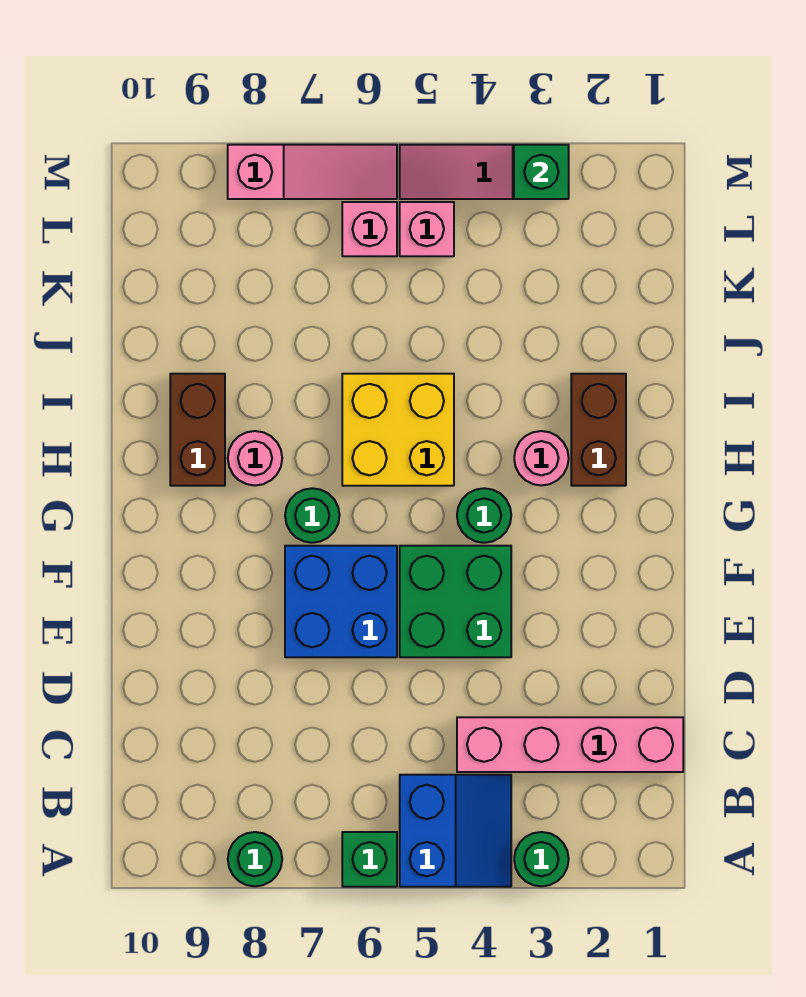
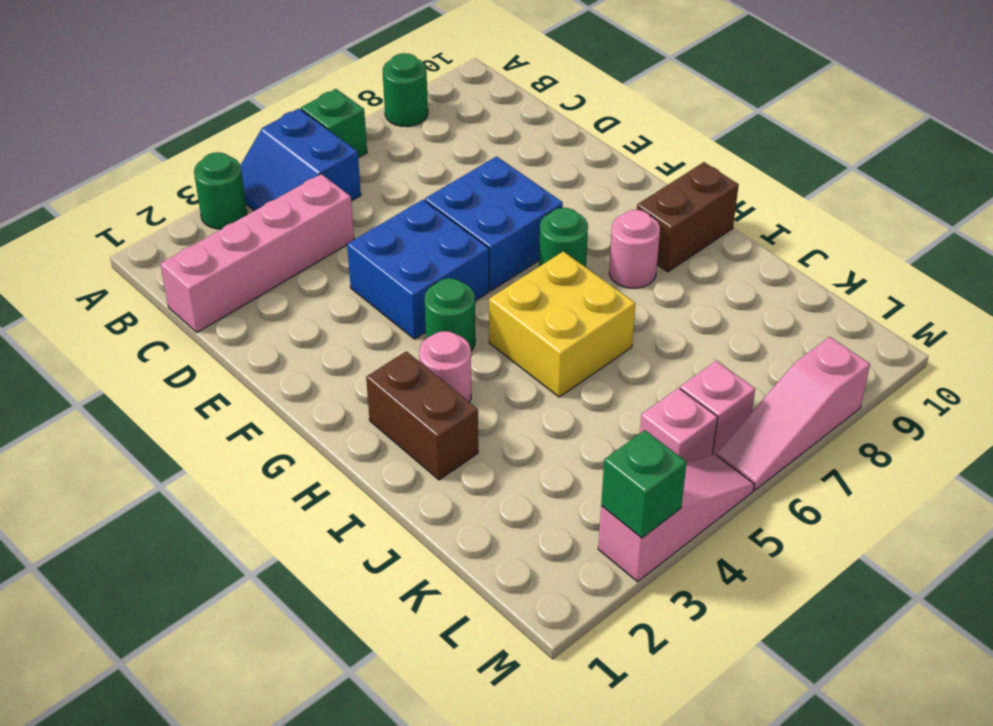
green brick E4:F5 level 1 -> blue brick E4:F5 level 1
brown brick H9:I9 level 1 -> brown brick H9:H10 level 1

